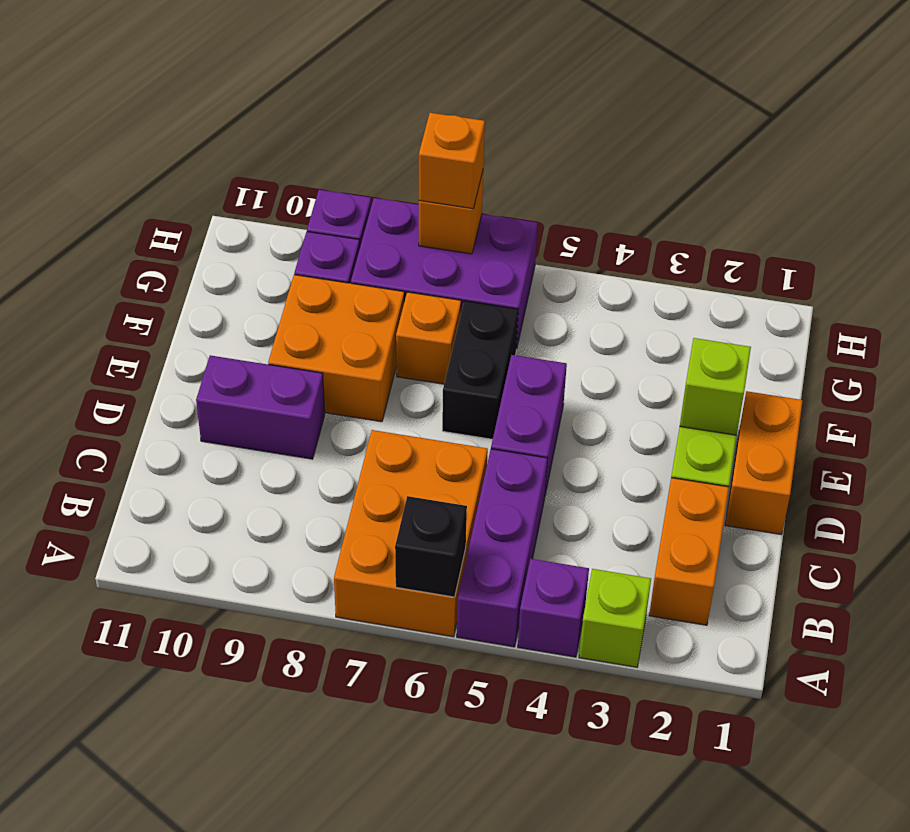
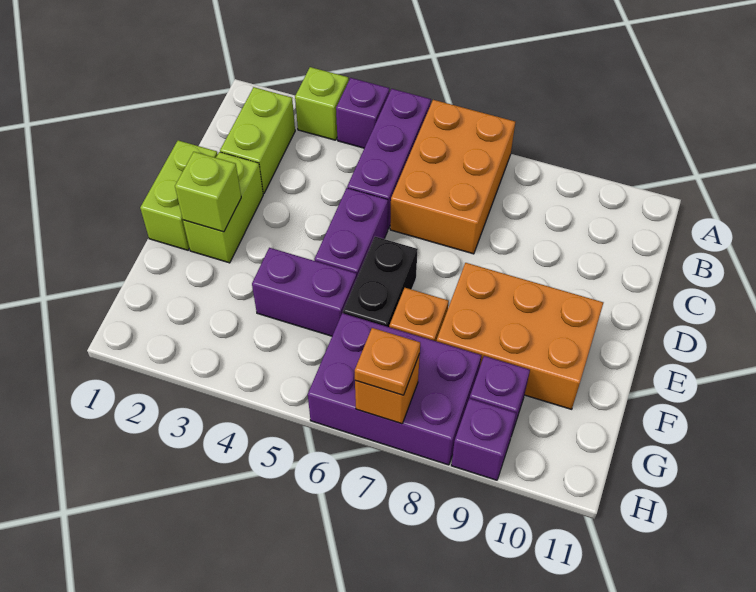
black brick A6 level 2 -> none
orange brick B2:C2 level 1 -> lime brick B2:C2 level 1
orange brick D1:E1 level 1 -> lime brick D1:E1 level 1
purple brick D9:D10 level 1 -> purple brick F4:F5 level 1
orange brick E8:F9 level 1 -> orange brick E8:F10 level 1
orange brick H7 level 3 -> orange plate H7 level 3

